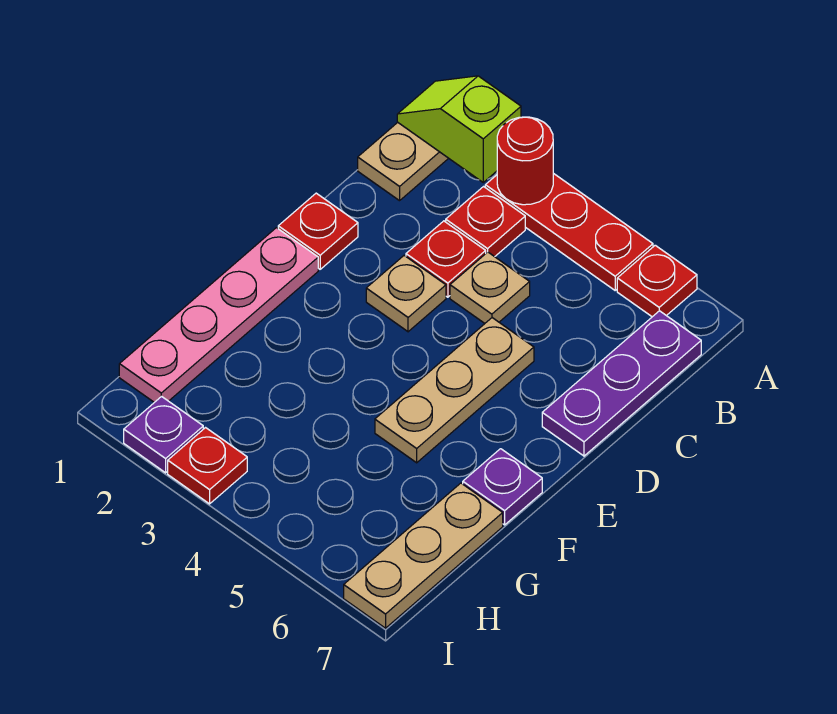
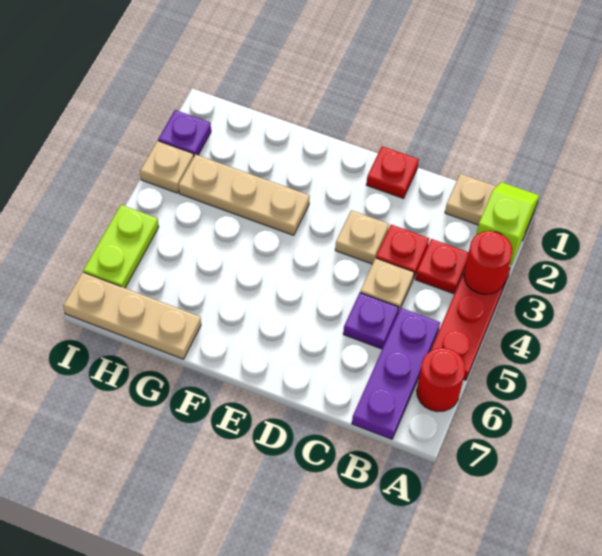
red plate A6 level 1 -> red round brick A6 level 1
purple plate B7:D7 level 1 -> purple plate B5:B7 level 1
tan plate D5:F5 level 1 -> tan plate F3:H3 level 1
pink plate E1:H1 level 1 -> none
purple plate F7 level 1 -> purple plate C5 level 1
red plate I3 level 1 -> tan plate I3 level 1
none -> lime plate I5:I6 level 1

